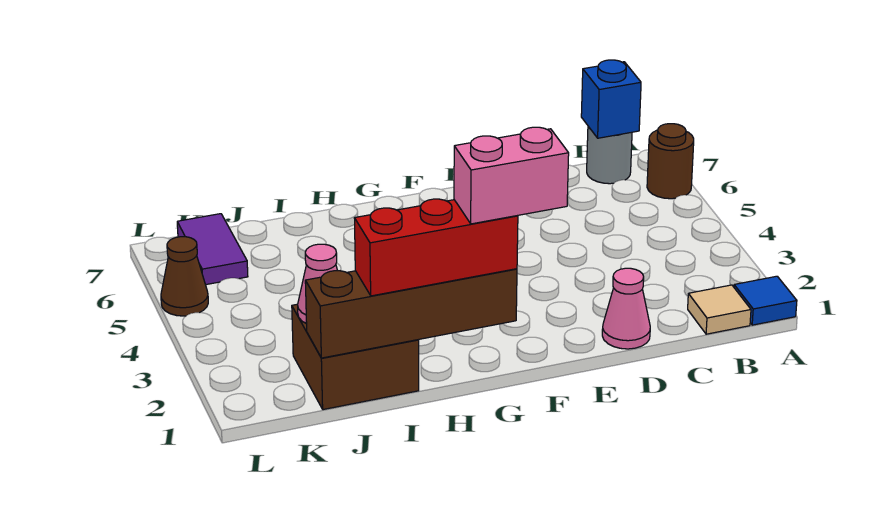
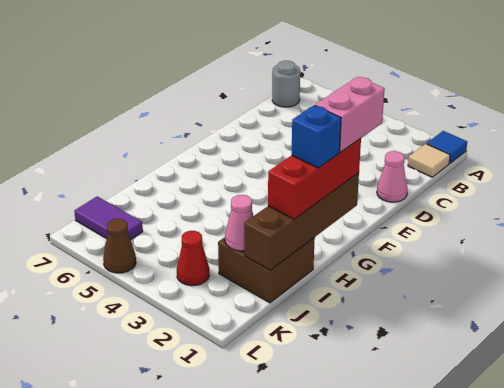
brown round brick A6 level 1 -> none
blue brick B7 level 2 -> blue brick H1 level 4
none -> red cone K3 level 1

